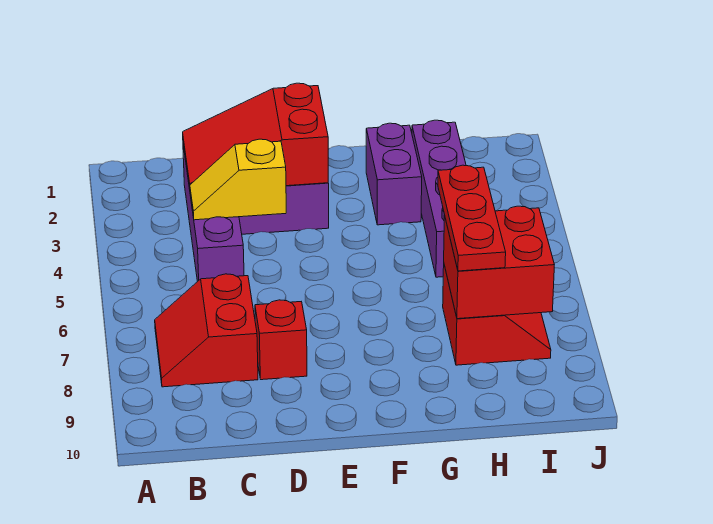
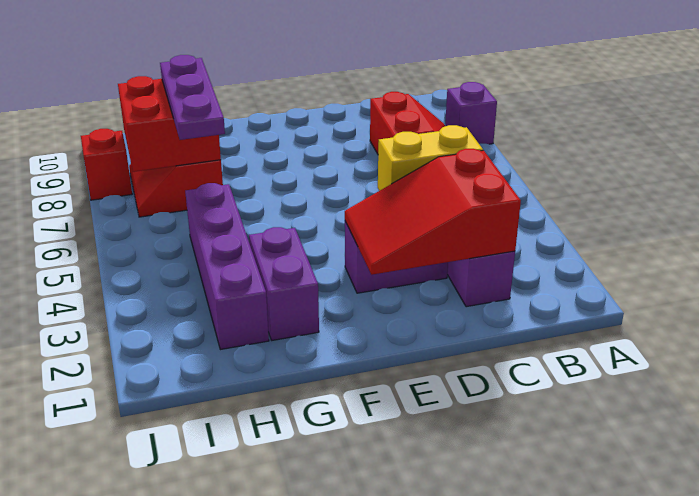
none -> purple brick A8 level 1
red slope C2:E3 level 2 top E -> red slope C2:E3 level 2 top C
yellow slope C4:D4 level 2 top D -> yellow brick C4:D4 level 2
red brick D8 level 1 -> red brick J8 level 1
red plate H6:H8 level 3 -> purple plate H6:H8 level 3

